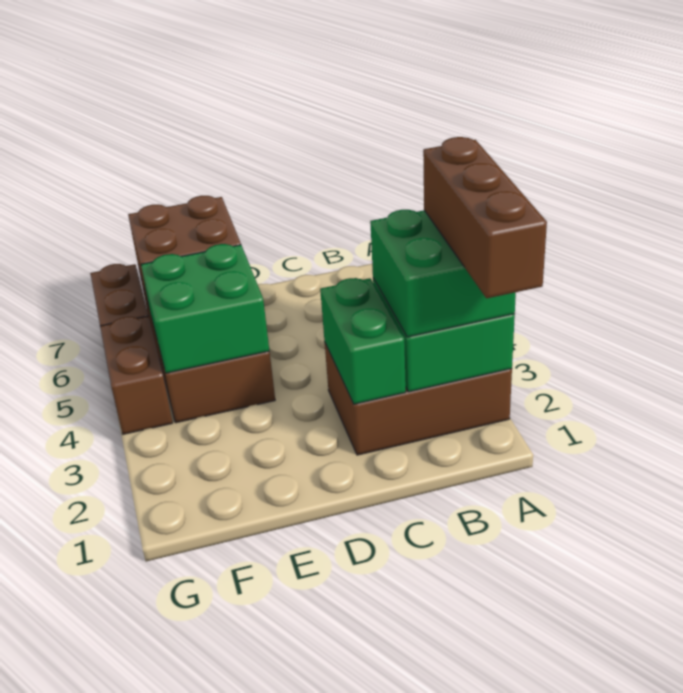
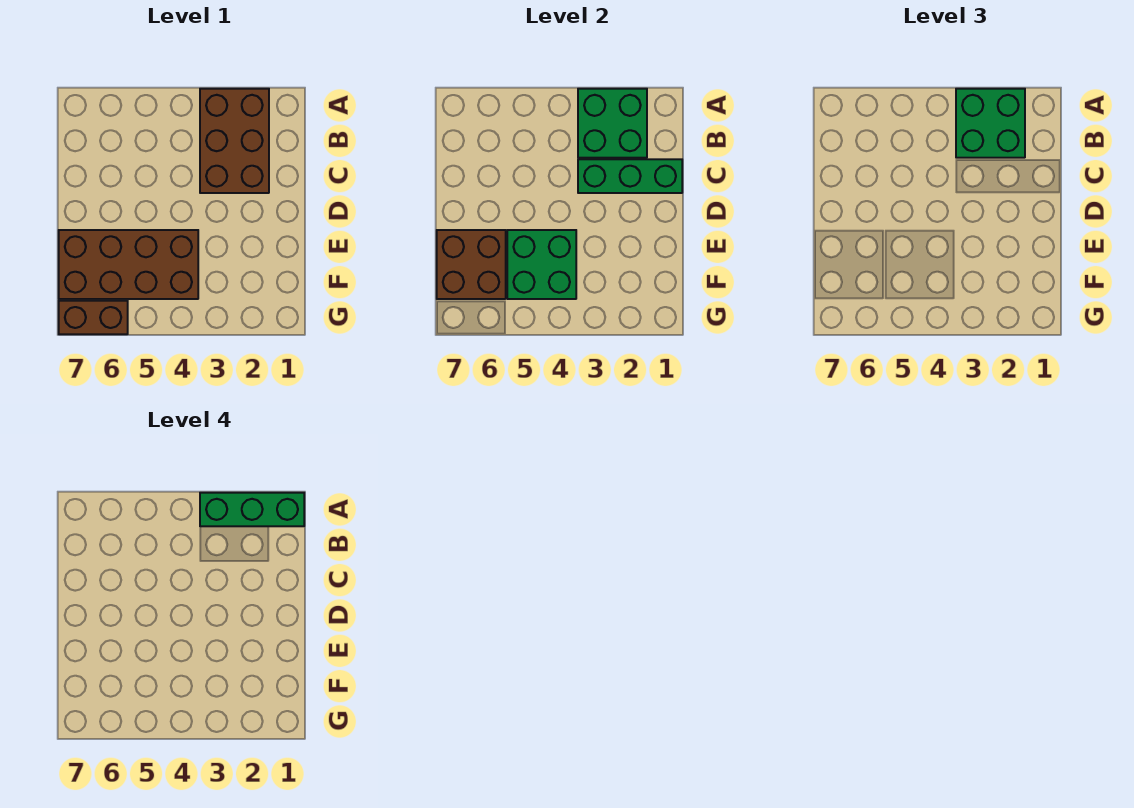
brown brick A1:A3 level 4 -> green brick A1:A3 level 4
green brick C2:C3 level 2 -> green brick C1:C3 level 2
brown brick G4:G5 level 1 -> none

